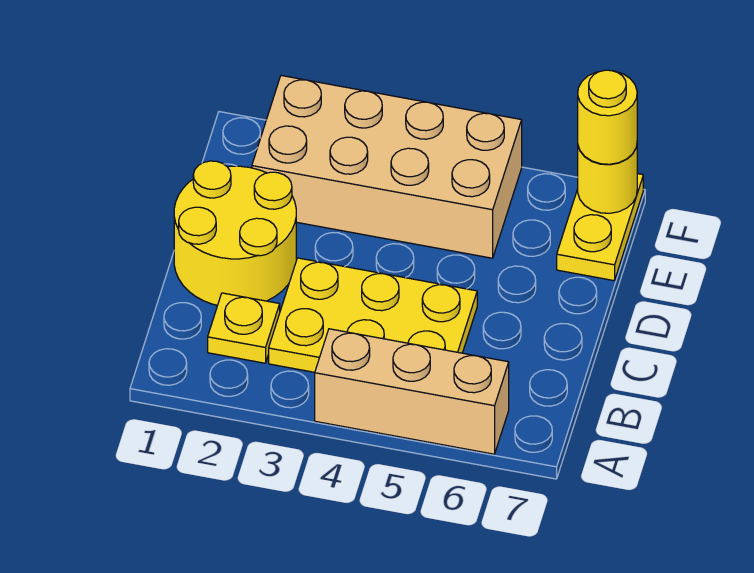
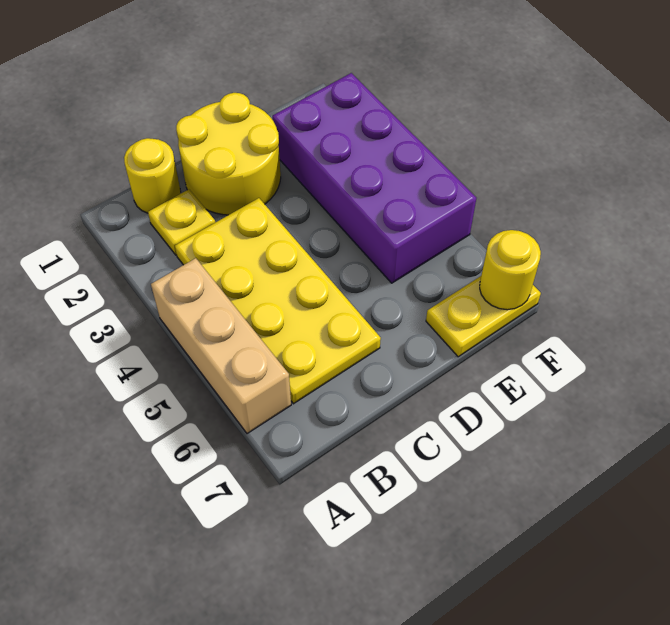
yellow plate B3:C5 level 1 -> yellow plate B3:C6 level 1
tan brick E2:F5 level 1 -> purple brick E2:F5 level 1
yellow round brick F7 level 3 -> yellow round brick B1 level 1

